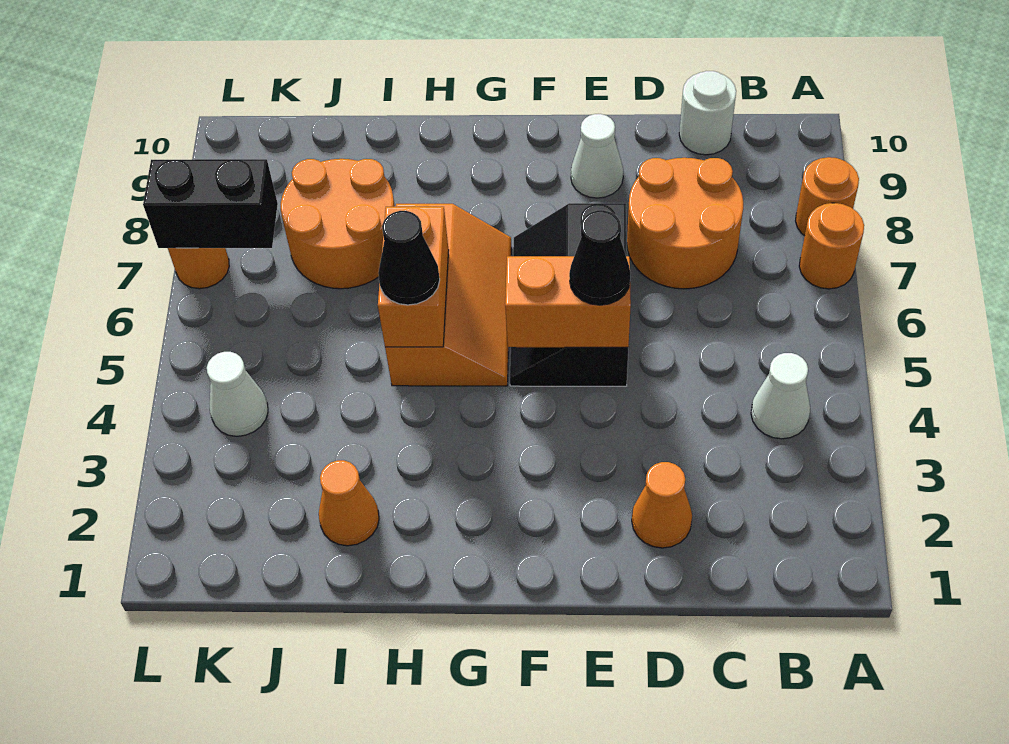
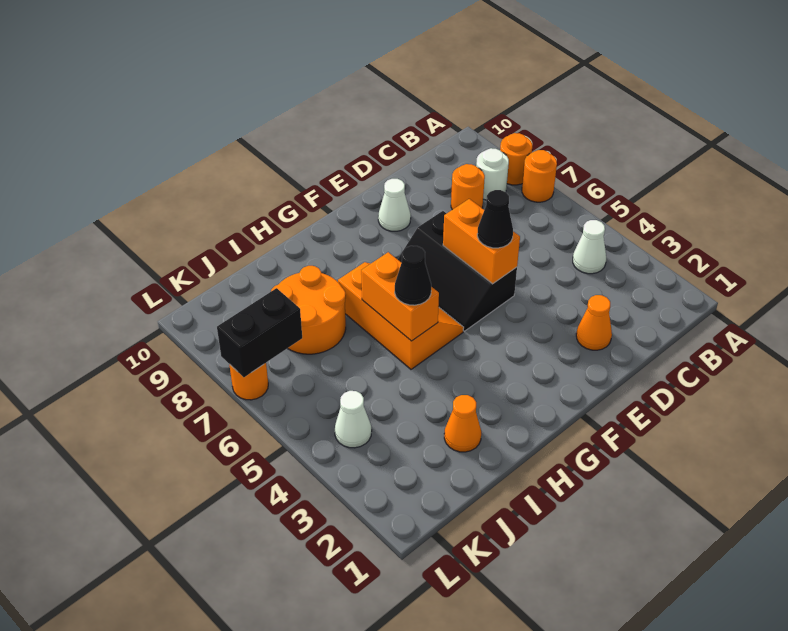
orange round brick C7:D8 level 1 -> orange round brick C8 level 1
white round brick C10 level 1 -> white round brick B8 level 1
orange brick E5:F5 level 2 -> orange brick E5:E6 level 2

